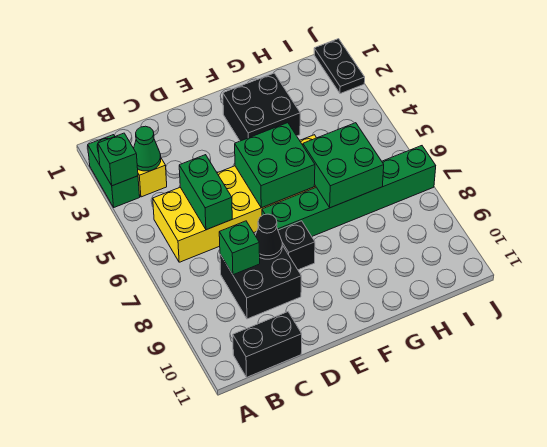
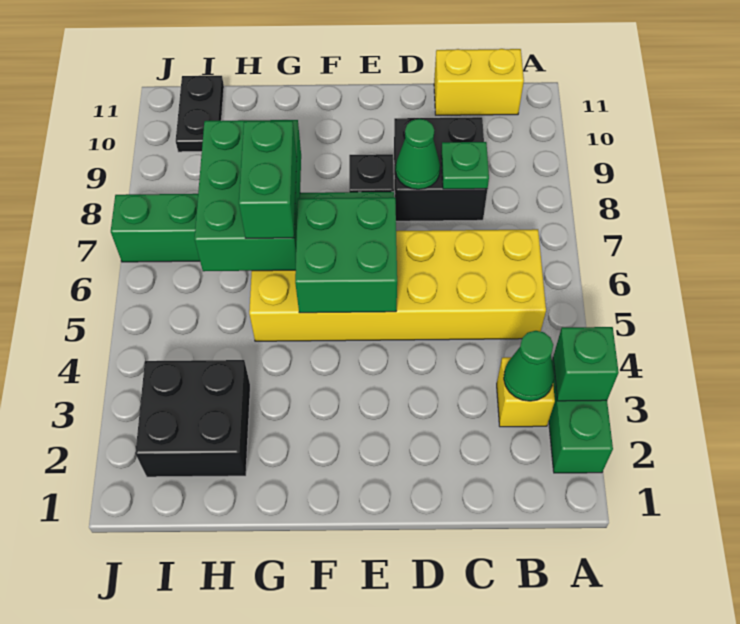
black brick B11:C11 level 1 -> yellow brick B11:C11 level 1
green brick C5:C6 level 2 -> green brick G6:G7 level 3
green brick C8 level 2 -> green plate C8 level 2
black cone D8 level 2 -> green cone D8 level 2
black brick F2:G3 level 1 -> black brick H2:I3 level 1
green brick G6:H7 level 2 -> green brick G6:H8 level 2
black plate J1:J2 level 1 -> black plate I10:I11 level 1

